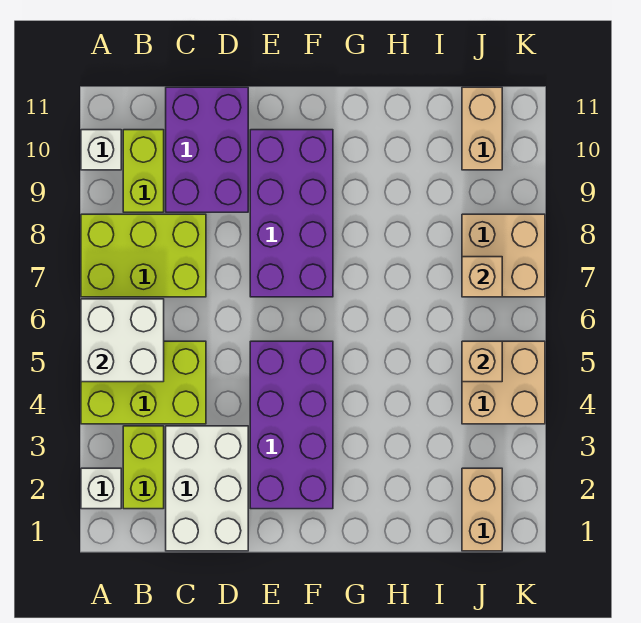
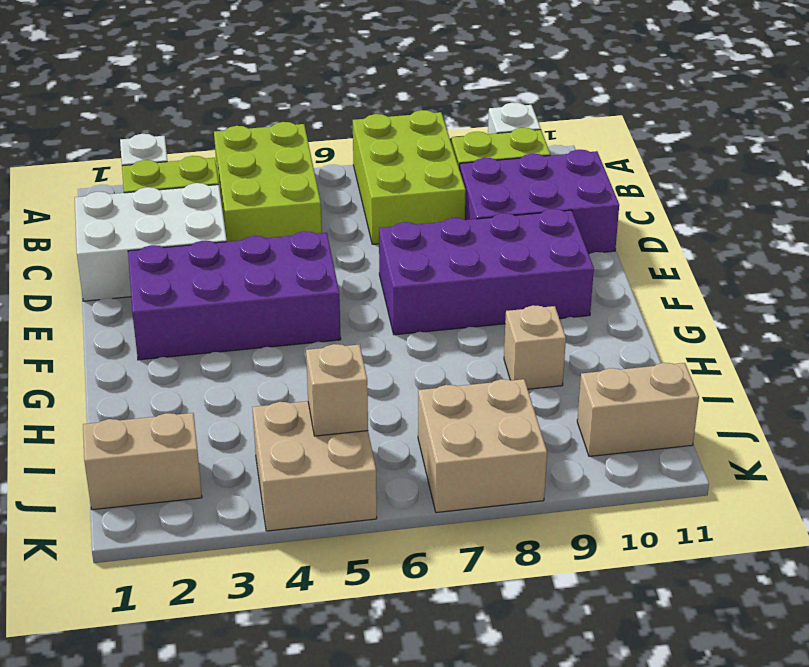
white brick A5:B6 level 2 -> none
tan brick J7 level 2 -> tan brick H9 level 1

